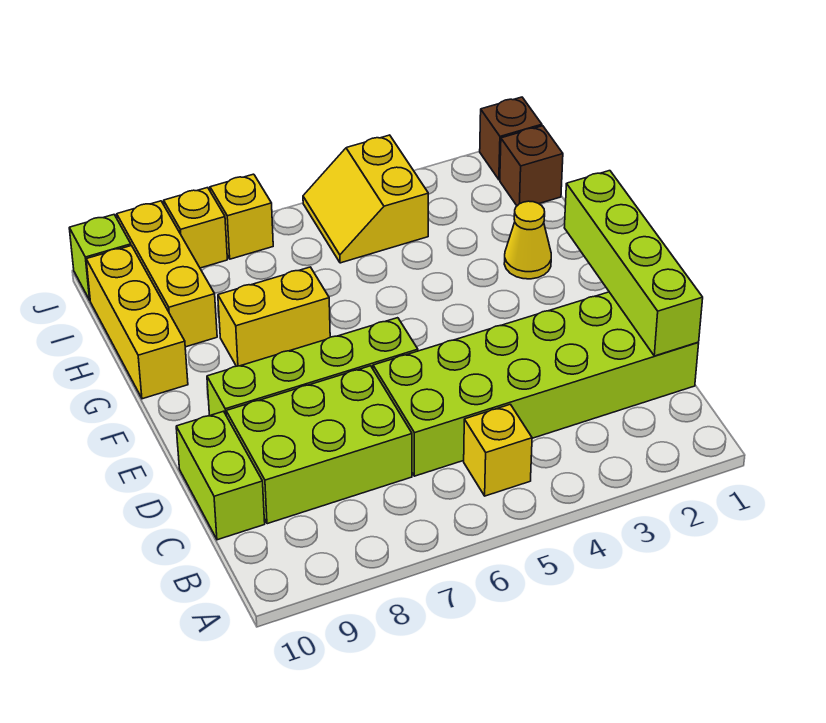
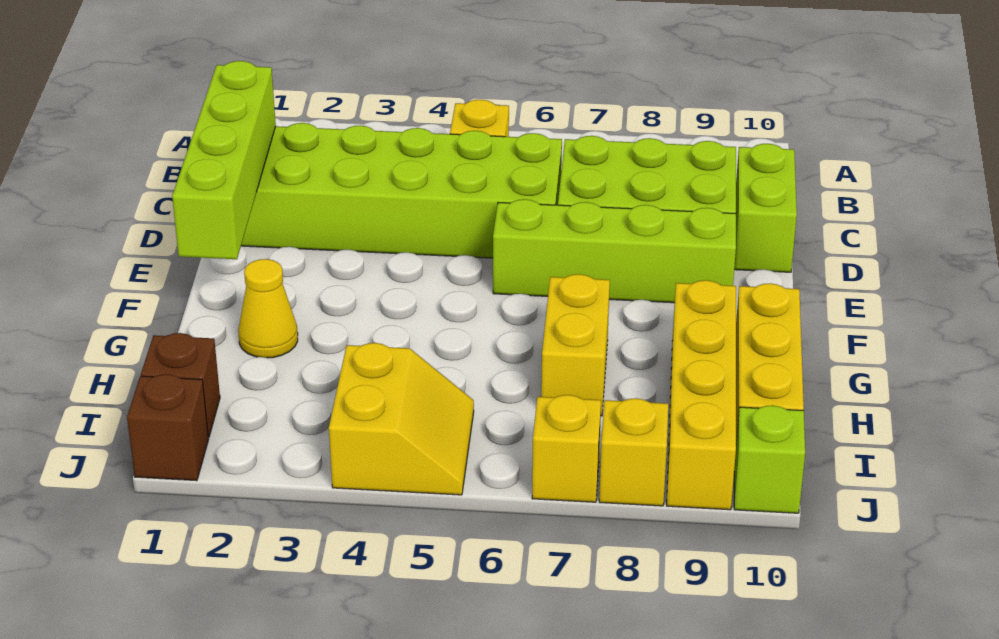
yellow brick G7:G8 level 1 -> yellow brick G7:H7 level 1
yellow brick H9:J9 level 1 -> yellow brick G9:J9 level 1

